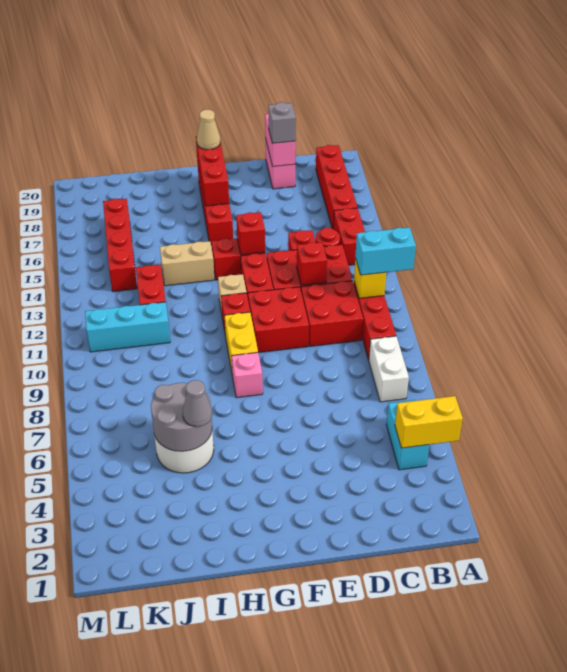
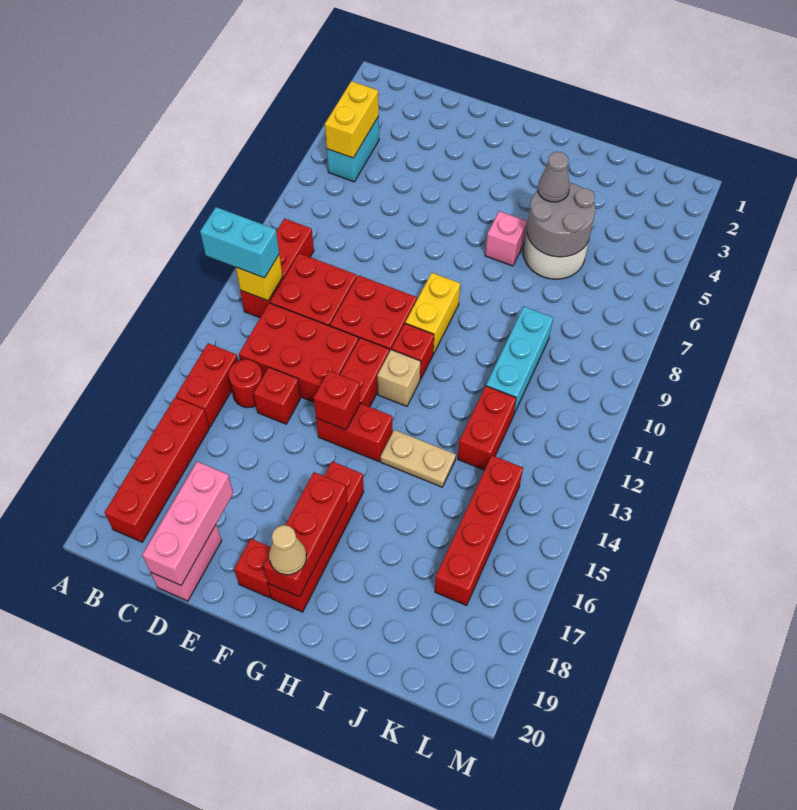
yellow brick A4:B4 level 2 -> yellow brick B4:B5 level 2
white brick B7:B8 level 1 -> none
red brick D12 level 2 -> red brick F19 level 1
pink brick D19:D20 level 2 -> pink brick D18:D20 level 2
grey brick D19 level 3 -> none
pink brick G8 level 1 -> pink brick H6 level 1
tan brick H14:I14 level 1 -> tan plate H14:I14 level 1
cyan brick J11:L11 level 1 -> cyan brick J9:J11 level 1

